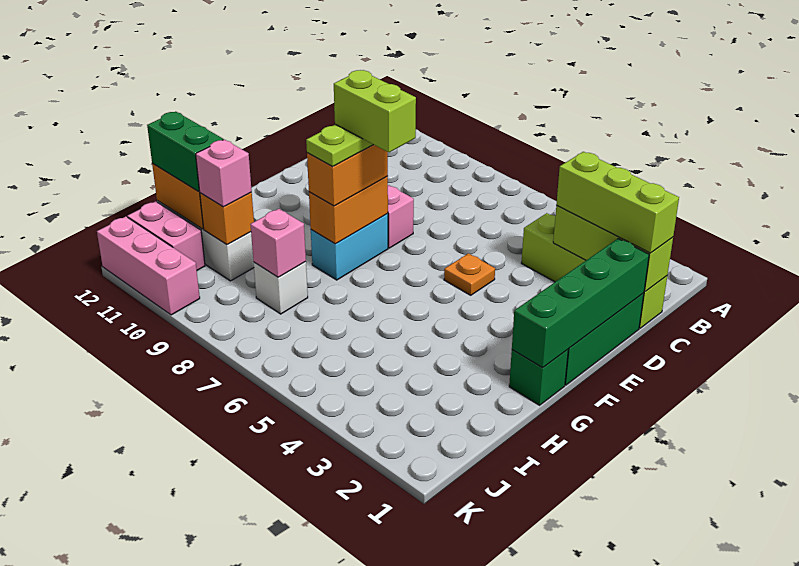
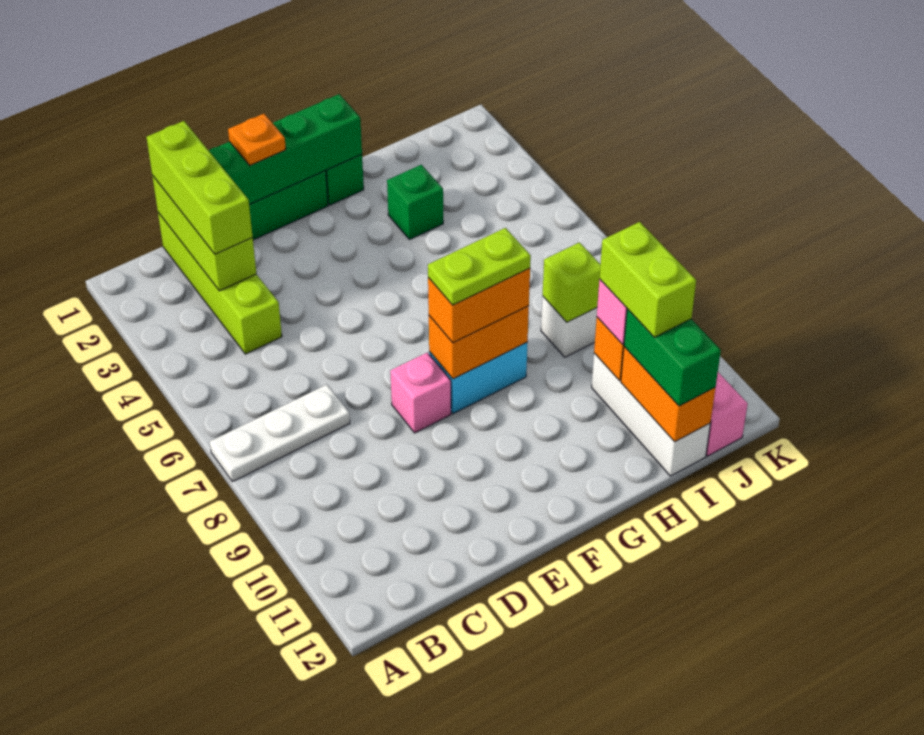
none -> white plate A7:C7 level 1
orange plate E5 level 1 -> orange plate E1 level 3
lime brick F7:F8 level 5 -> lime brick I10:I11 level 4
none -> green brick H3 level 1
pink brick I8 level 2 -> lime brick I8 level 2
pink brick K10:K12 level 1 -> none

